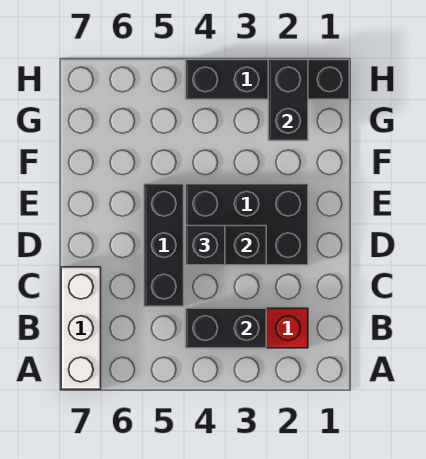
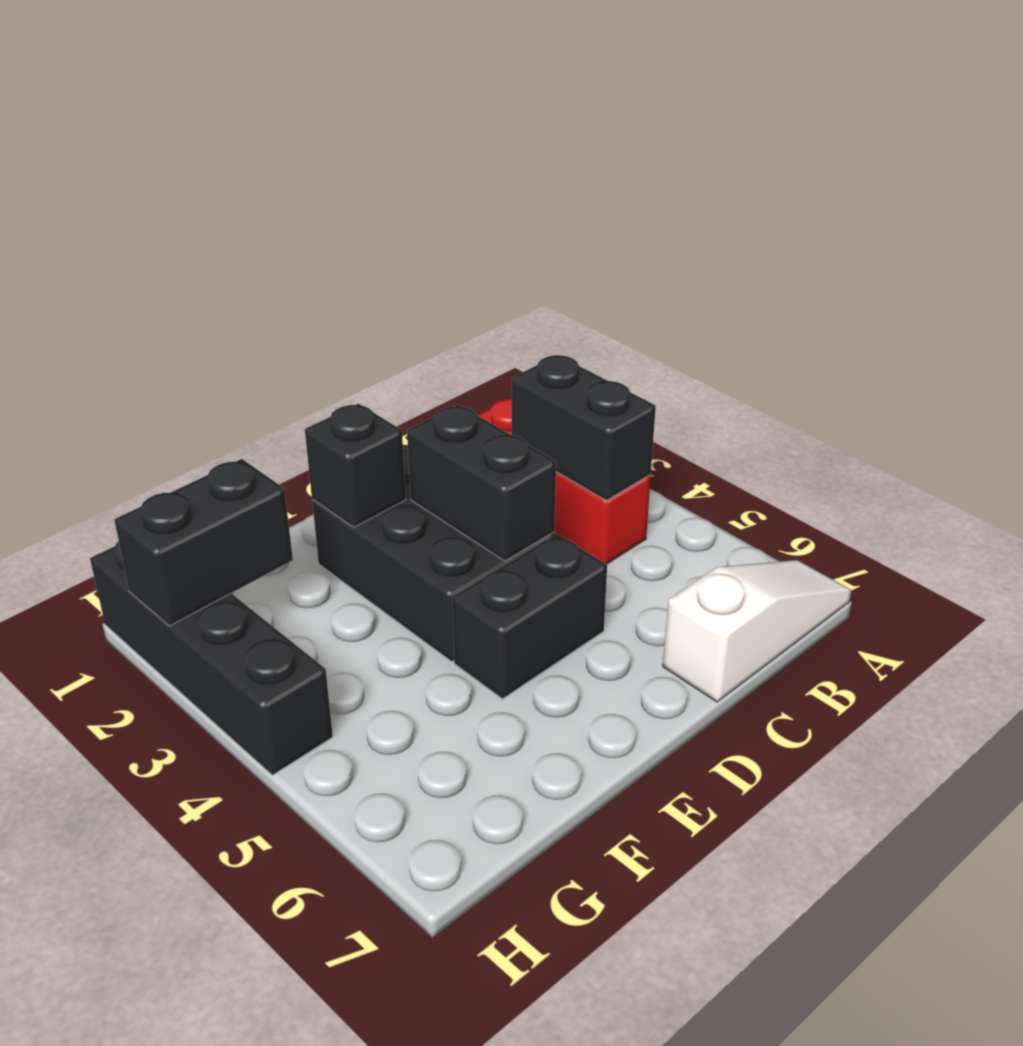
white brick A7:C7 level 1 -> white slope A7:C7 level 1 top C
black brick C5:E5 level 1 -> black brick D5:E5 level 1
black brick D4 level 3 -> black brick E2 level 2

